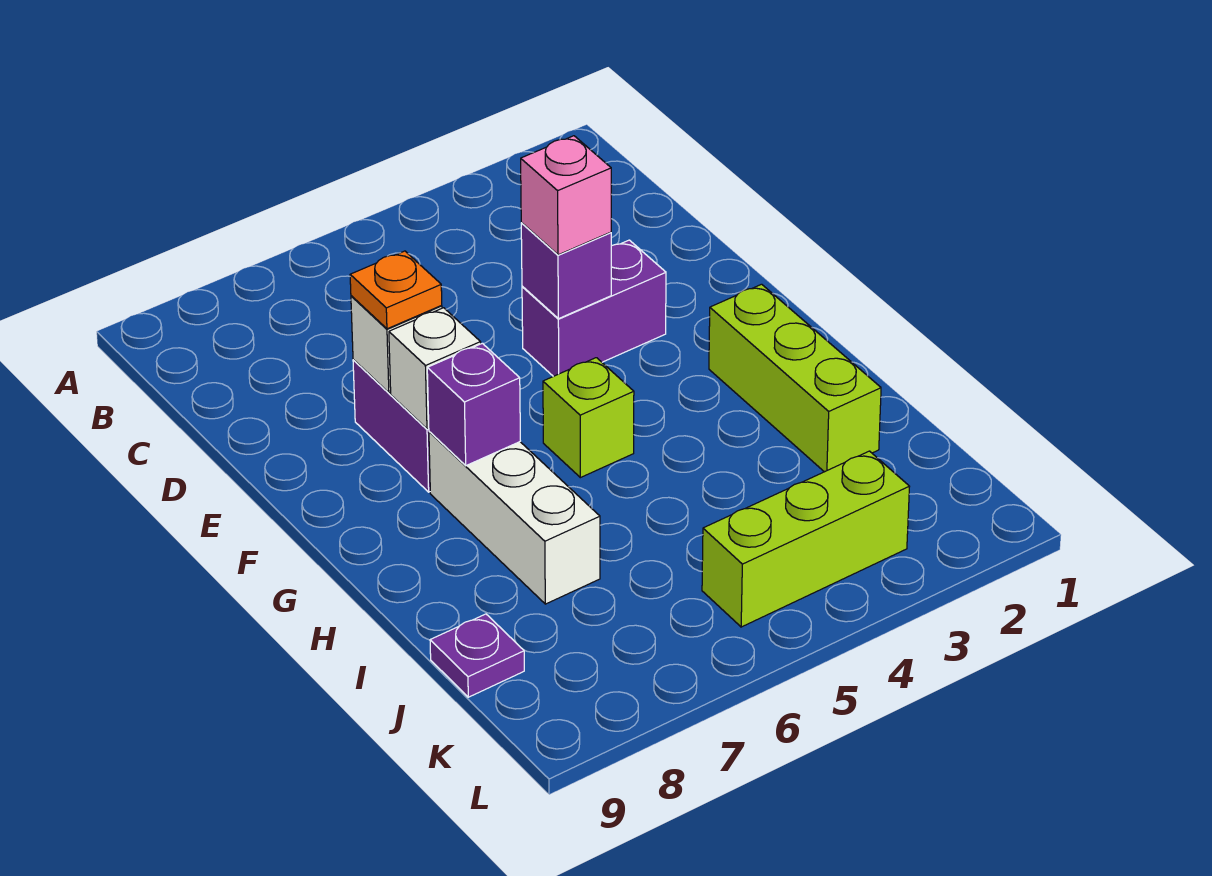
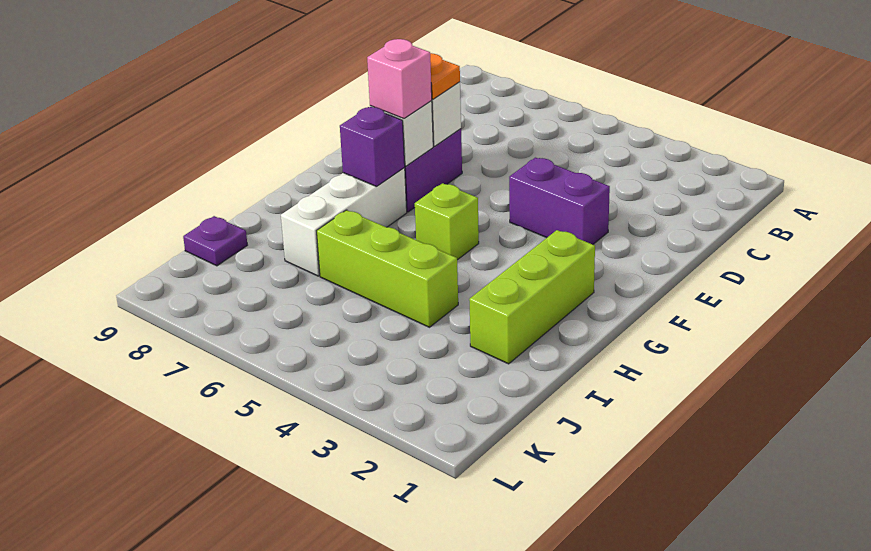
purple brick E4 level 2 -> none
pink brick E4 level 3 -> pink brick F7 level 3
lime brick K3:K5 level 1 -> lime brick I4:I6 level 1

